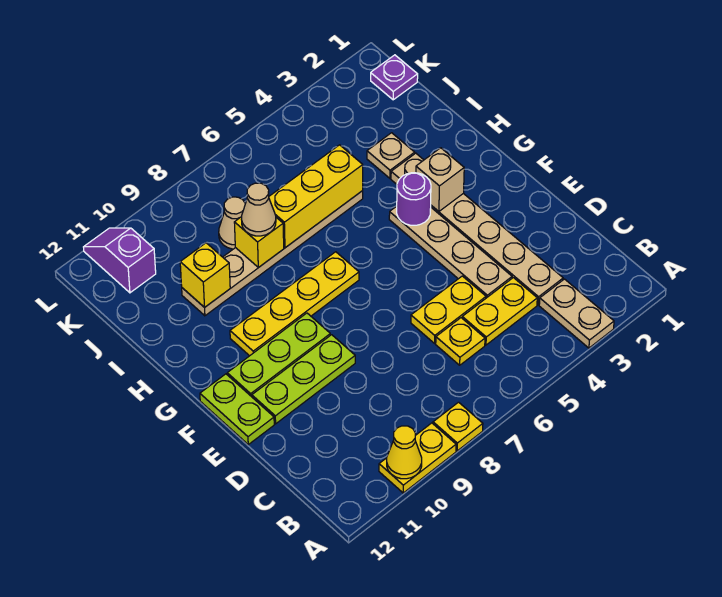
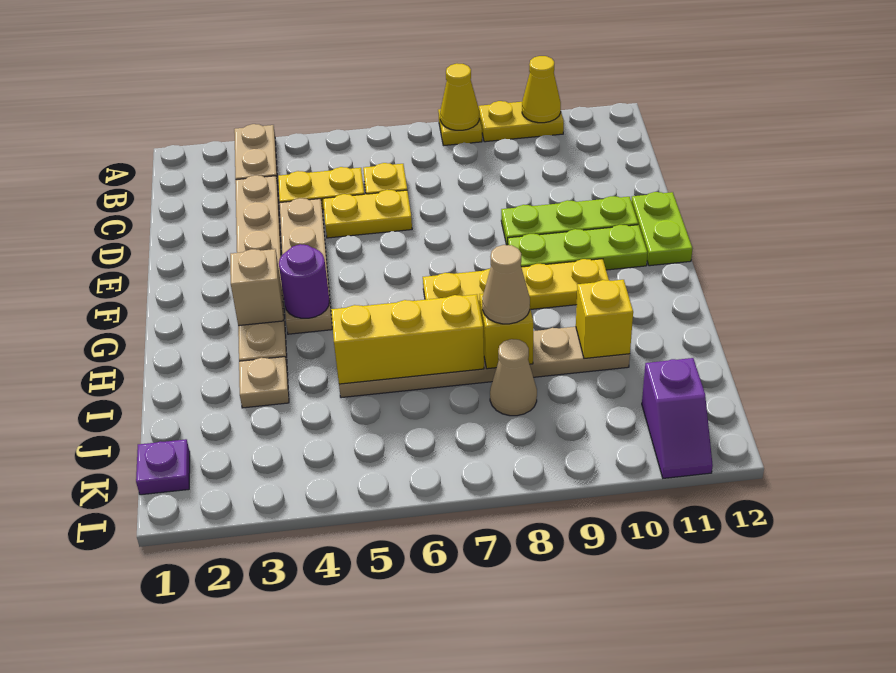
none -> yellow cone A8 level 2

